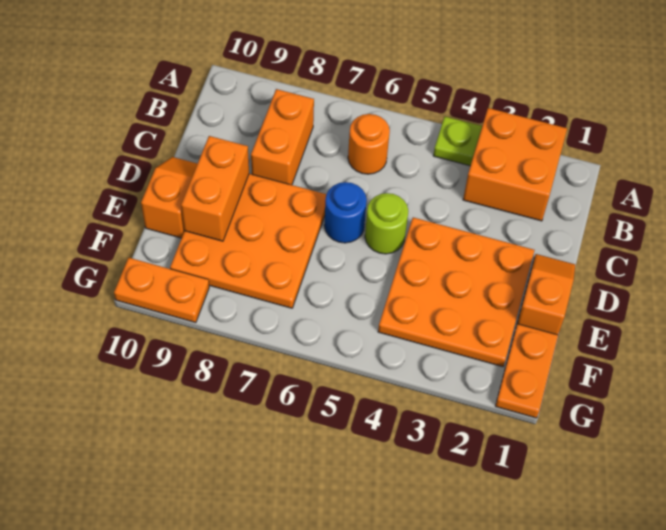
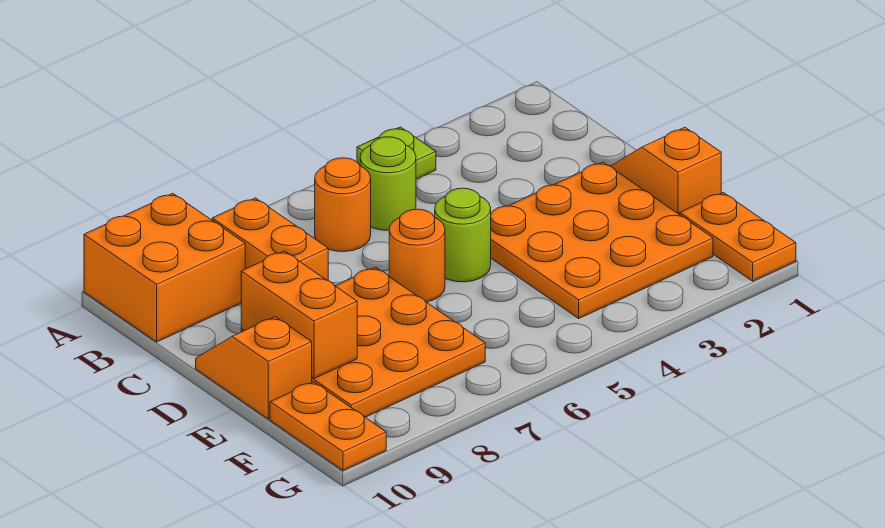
orange brick A2:B3 level 1 -> orange brick A9:B10 level 1
none -> lime round brick B5 level 1
blue round brick D6 level 1 -> orange round brick D6 level 1
orange plate G9:G10 level 1 -> orange plate F10:G10 level 1

